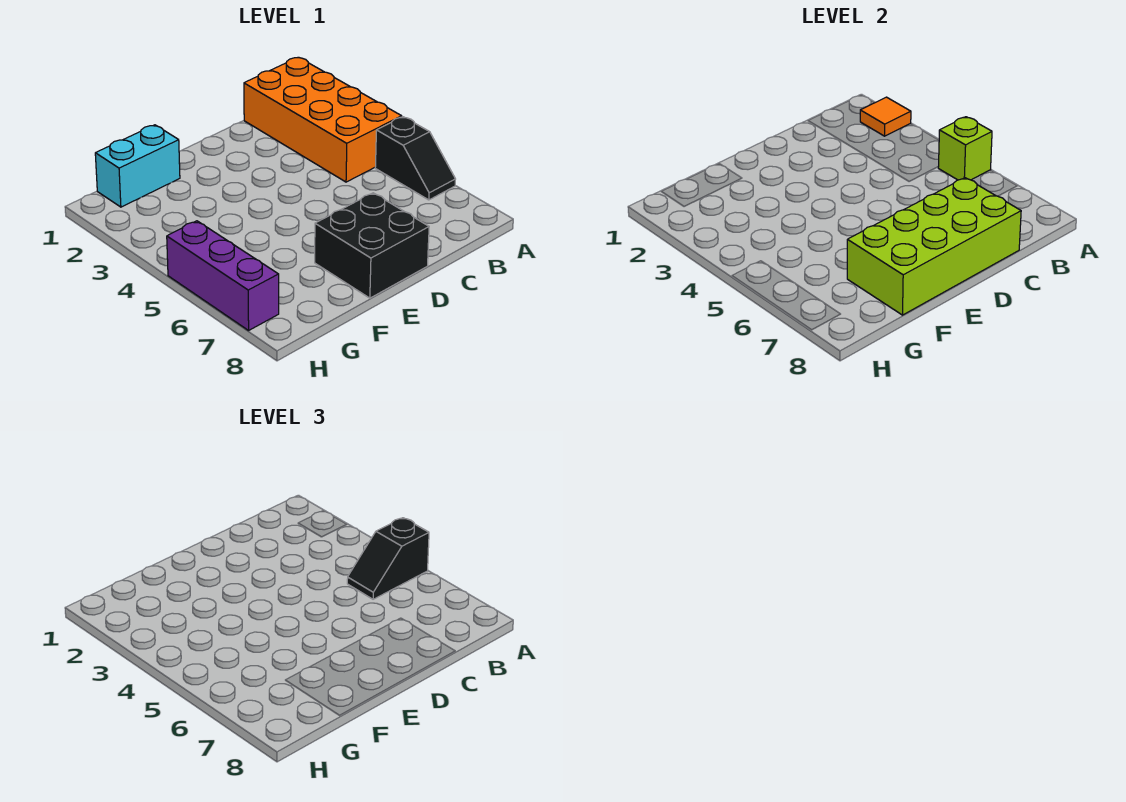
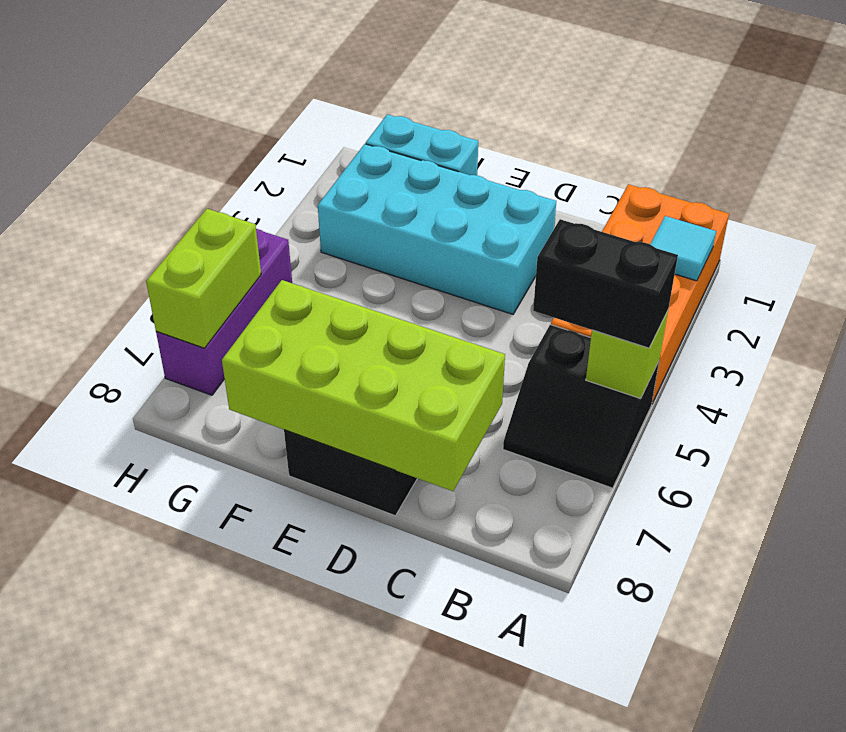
orange tile A2 level 2 -> cyan tile A2 level 2
black slope A5:A6 level 1 top 5 -> black slope A5:B6 level 1 top 5
black slope A5:B5 level 3 top A -> black brick A5:B5 level 3
none -> cyan brick D2:G3 level 1
none -> lime brick H6:H7 level 2

